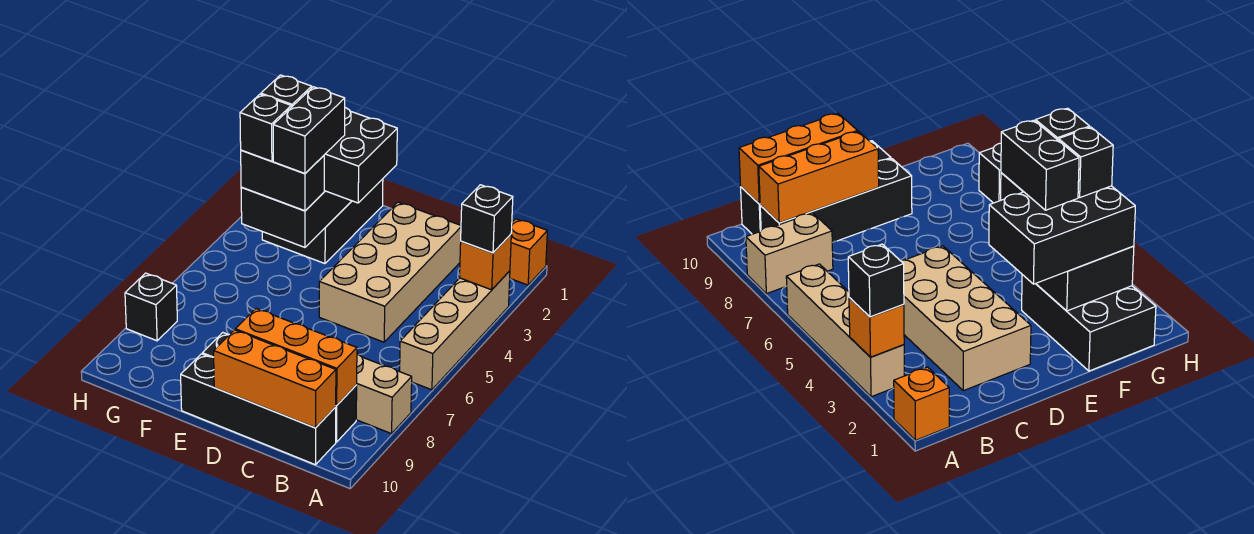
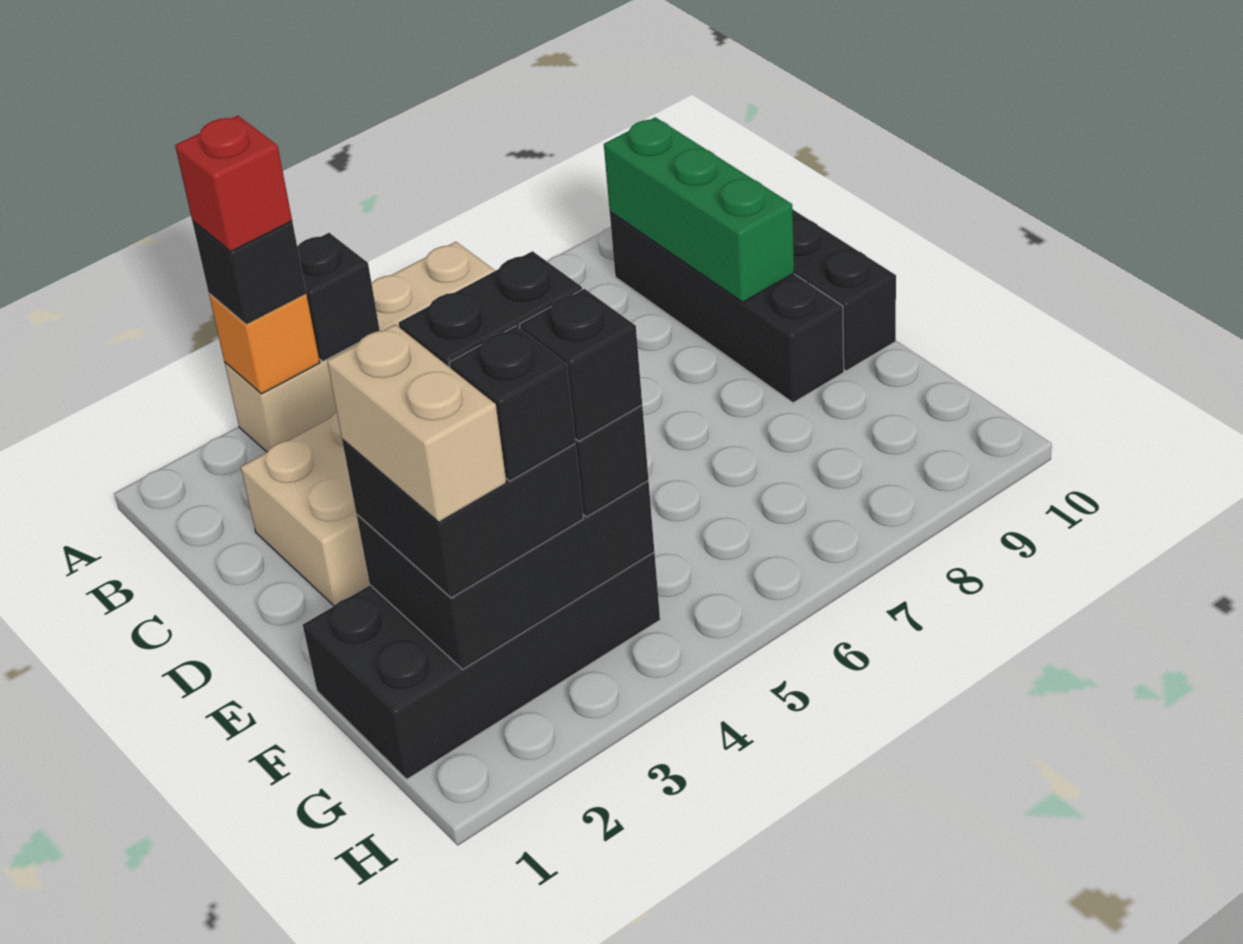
orange brick A1 level 1 -> none
none -> red brick A3 level 4
tan brick A8:B8 level 1 -> tan brick F2:G2 level 4
orange brick B9:D9 level 2 -> green brick B9:D9 level 2
orange brick B10:D10 level 2 -> none
black brick E2:G3 level 3 -> black brick F2:G3 level 3
black brick F1:G3 level 1 -> black brick F1:G4 level 1
black brick H8 level 1 -> black brick A4 level 2

